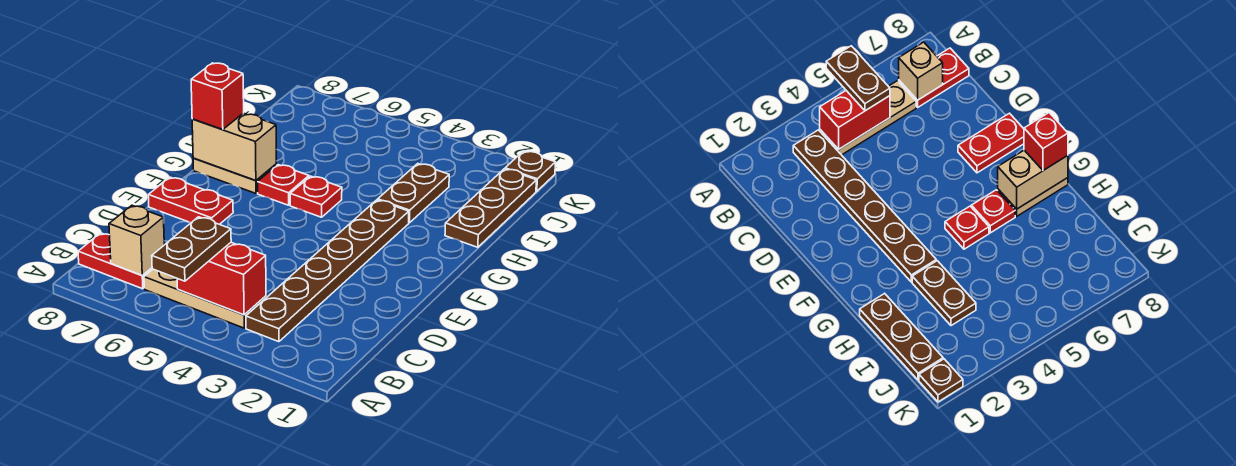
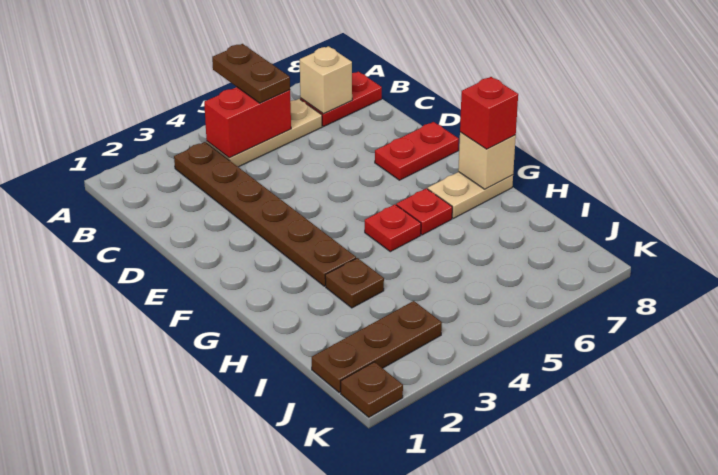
tan brick G7:G8 level 2 -> tan brick G8 level 2
brown plate H1:J1 level 1 -> brown plate J1:J3 level 1
brown plate H3:I3 level 1 -> brown plate H3 level 1

